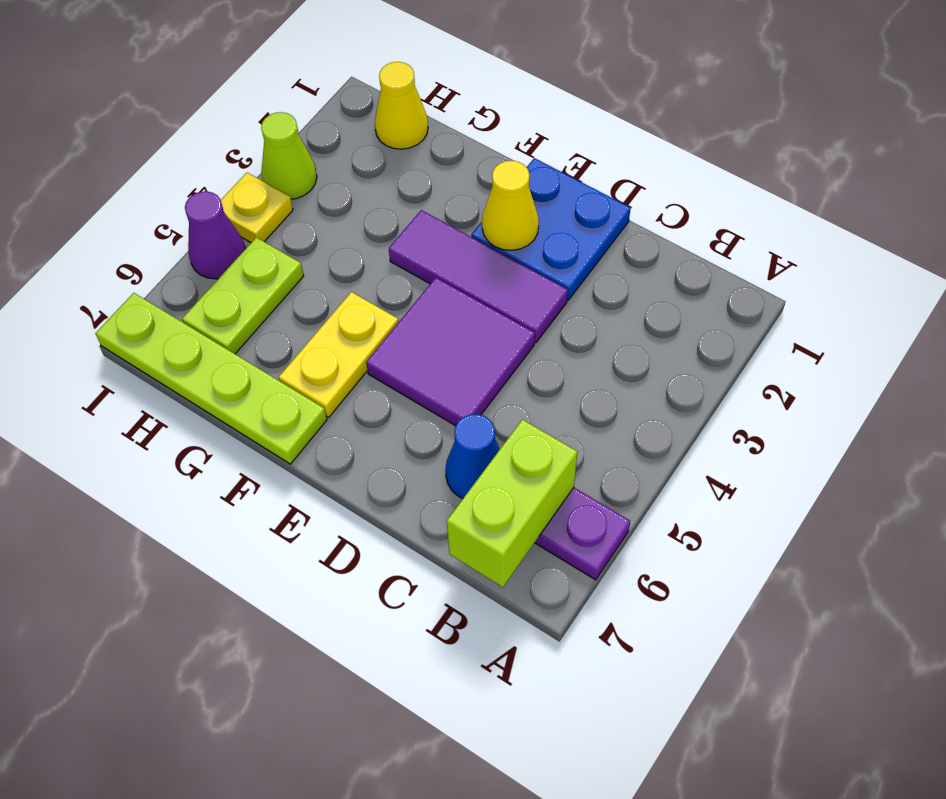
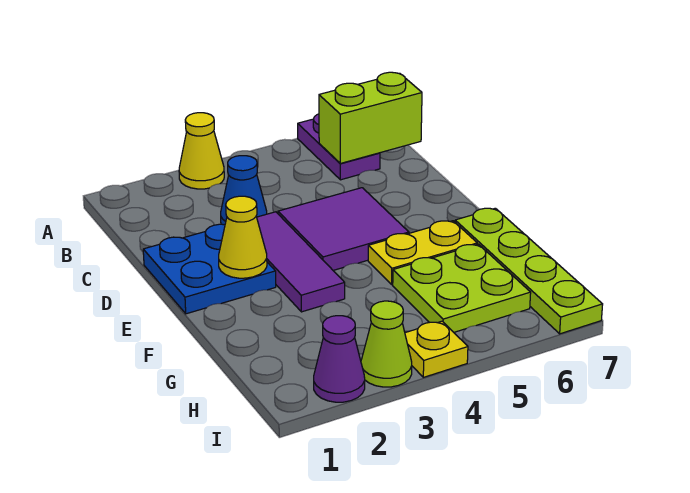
blue cone C6 level 1 -> blue cone C3 level 1
yellow cone H1 level 1 -> yellow cone A3 level 1
lime plate H5:H6 level 1 -> lime plate G5:H6 level 1
purple cone I5 level 1 -> purple cone I2 level 1

